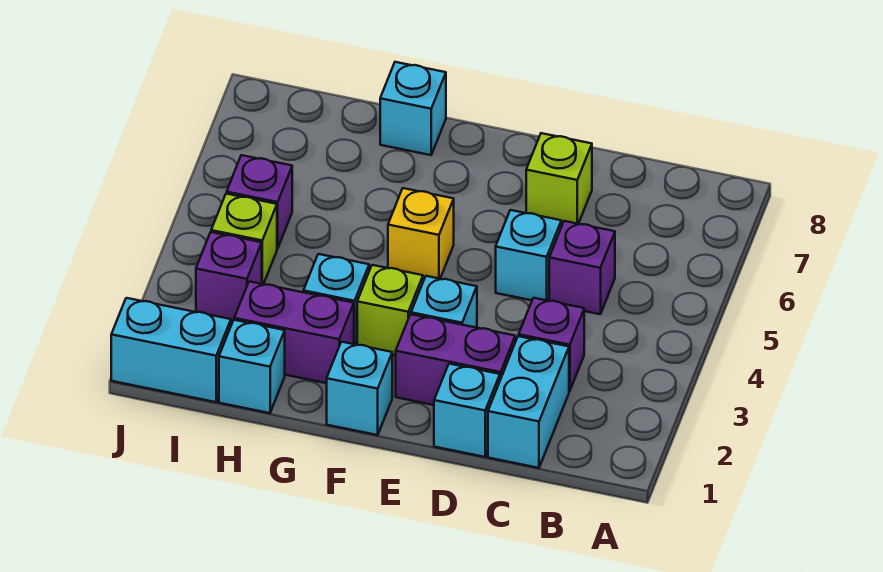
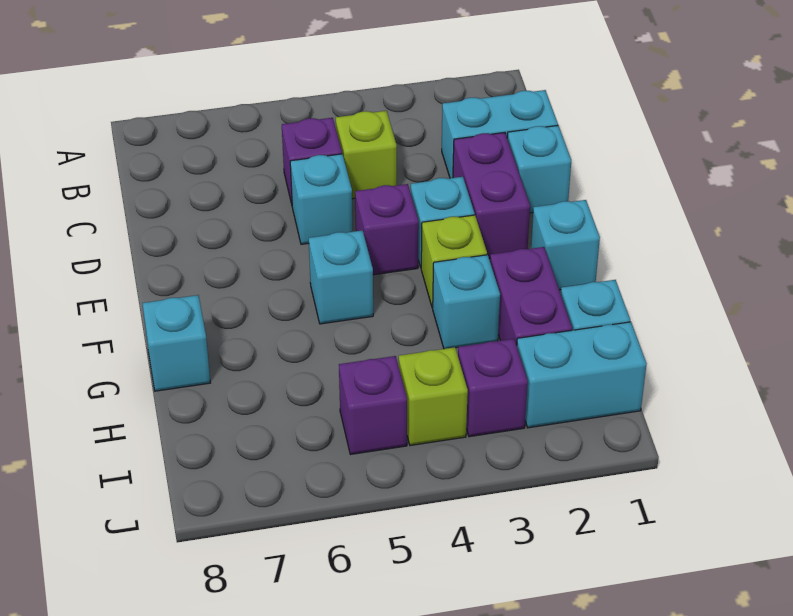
purple brick C3 level 1 -> purple brick E4 level 1
lime brick D7 level 1 -> lime brick C4 level 1
yellow brick F5 level 1 -> cyan brick F5 level 1
cyan brick I1:J1 level 1 -> cyan brick I1:I2 level 1

